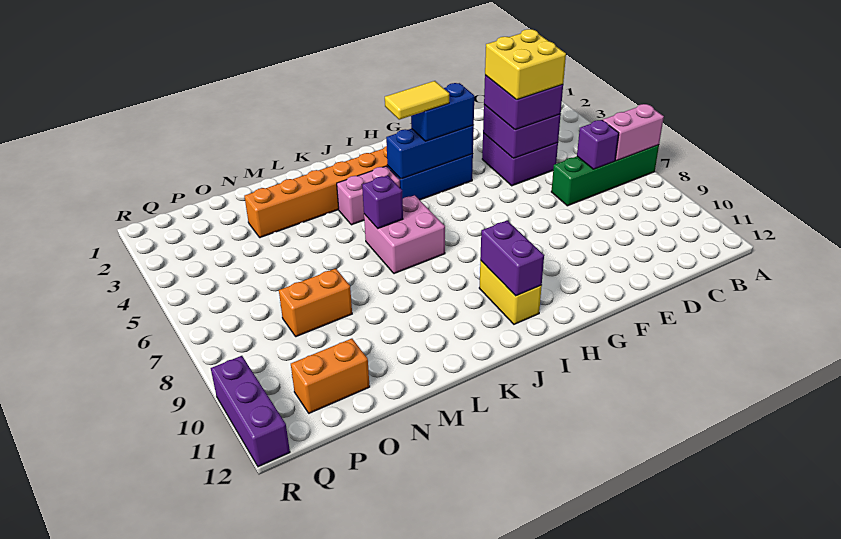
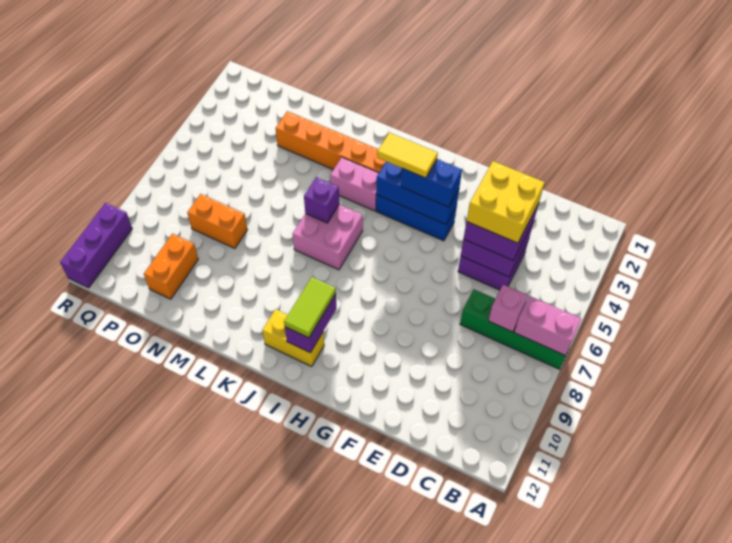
purple brick C7 level 2 -> pink brick C7 level 2
yellow brick I10:I11 level 1 -> yellow brick I11:J11 level 1
none -> lime tile I10:I11 level 3
orange brick O11:P11 level 1 -> orange brick O10:O11 level 1

